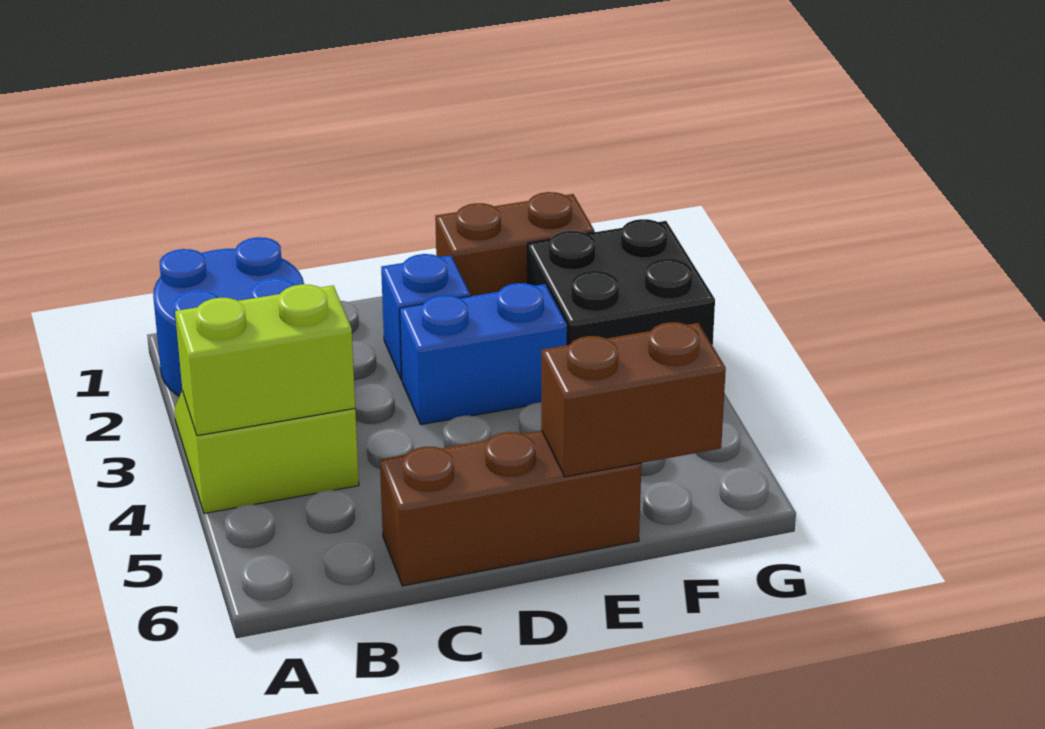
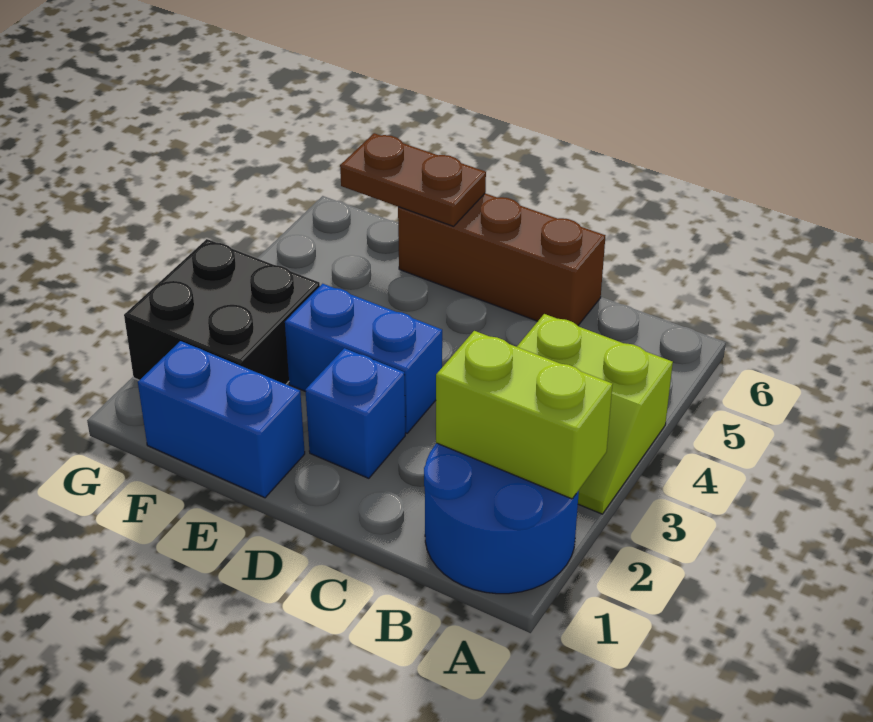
lime brick A4:B4 level 2 -> lime brick A2:B2 level 2
brown brick E1:F1 level 1 -> blue brick E1:F1 level 1
brown brick E6:F6 level 2 -> brown plate E6:F6 level 2

